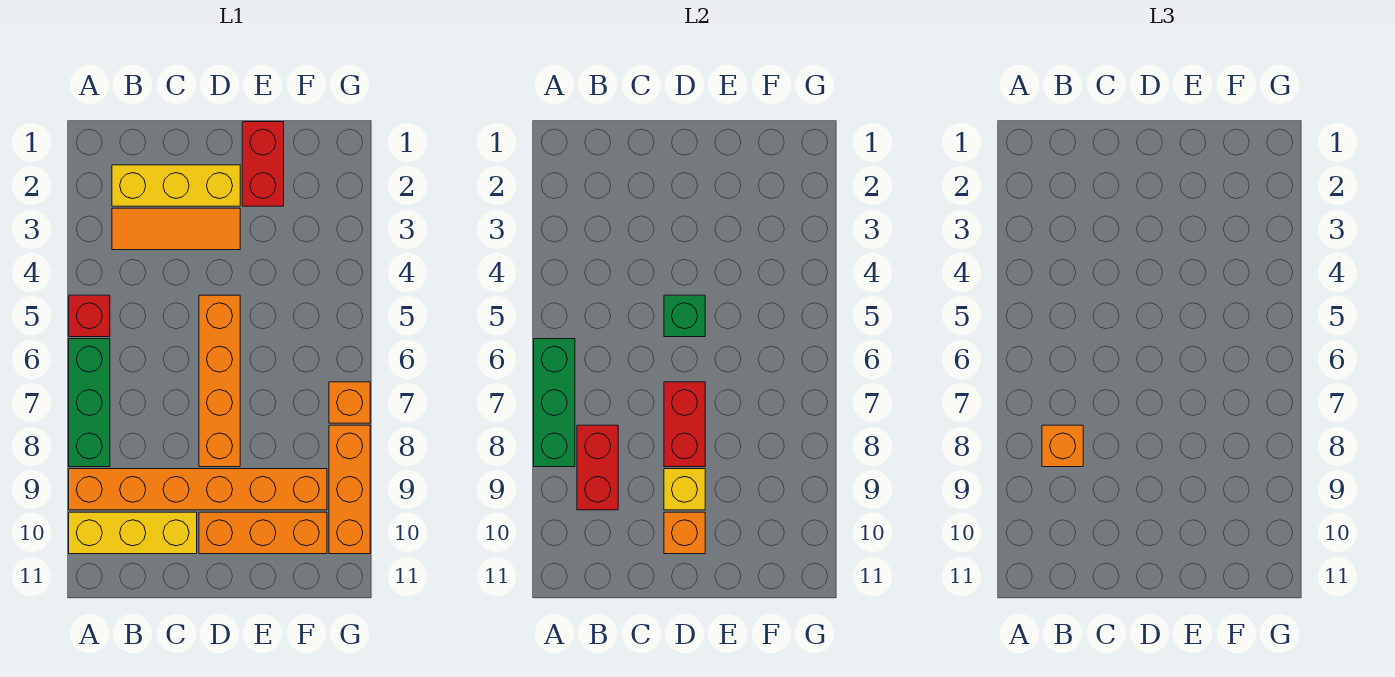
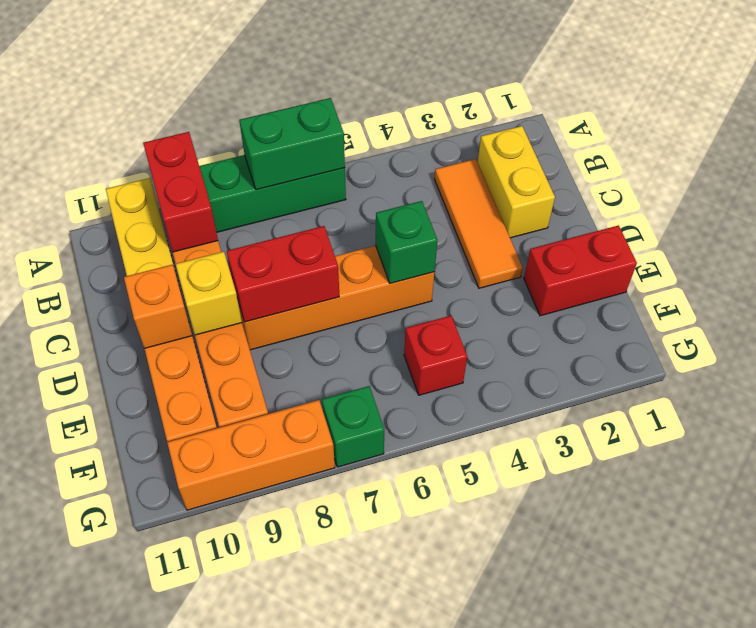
red brick A5 level 1 -> red brick F5 level 1
green brick A6:A8 level 2 -> green brick A6:A7 level 2
yellow brick B2:D2 level 1 -> yellow brick B2:C2 level 1
red brick B8:B9 level 2 -> red brick A9:B9 level 2
orange brick B8 level 3 -> none
orange brick G7 level 1 -> green brick G7 level 1

